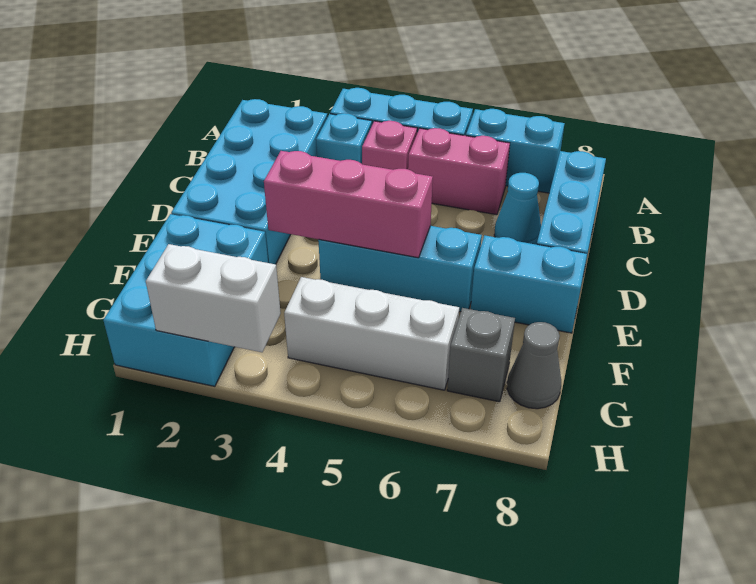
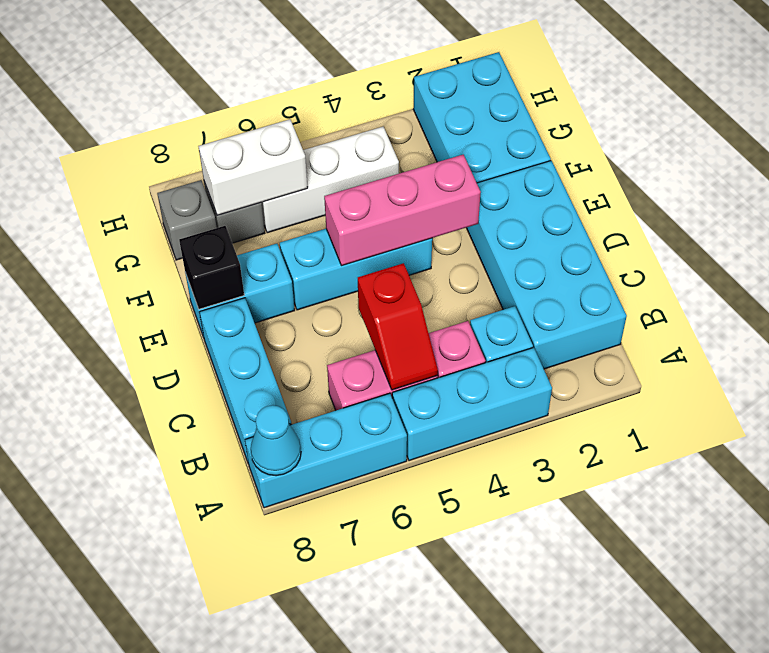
cyan brick A6:A7 level 1 -> cyan brick A6:A8 level 1
none -> red slope B5:C5 level 2 top C
cyan cone C7 level 1 -> cyan cone A8 level 2
none -> black brick E8 level 2
grey cone G8 level 1 -> grey brick G8 level 1
white brick H2:H3 level 2 -> white brick G6:G7 level 2

